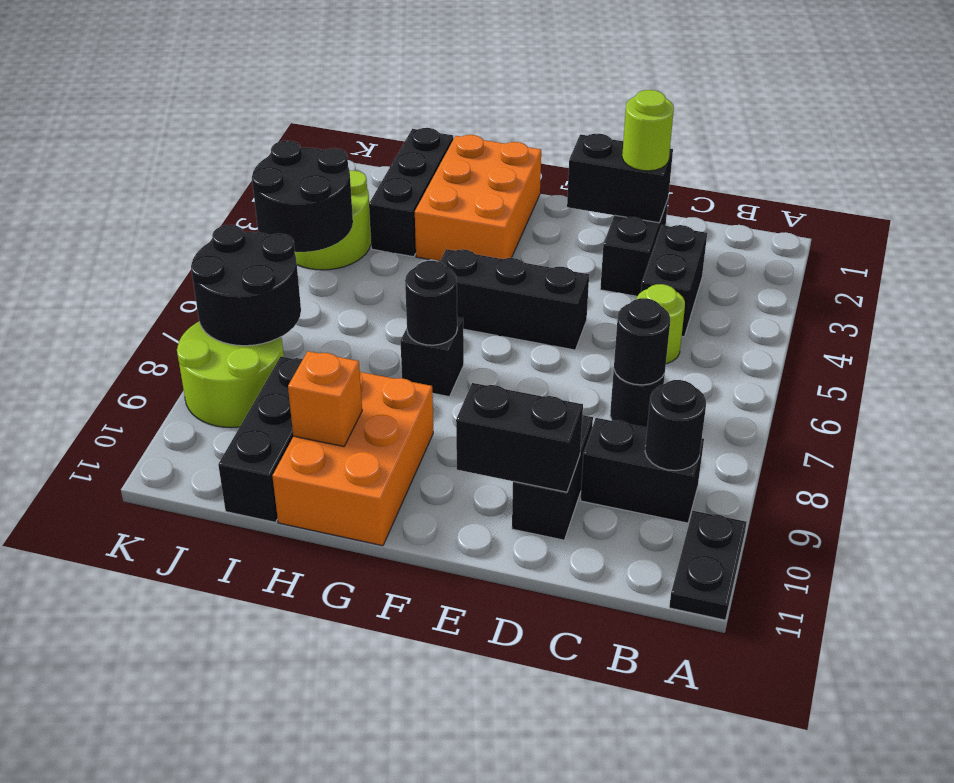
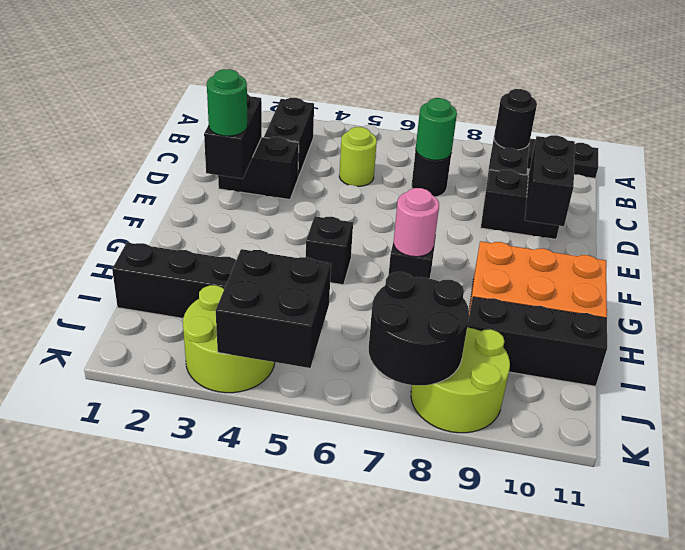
black brick C3:C4 level 1 -> black brick B3:C3 level 1
black round brick C7 level 2 -> green round brick C7 level 2
lime round brick D2 level 3 -> none
none -> green round brick E2 level 3
black brick E5:G5 level 1 -> black brick G5 level 1
orange brick G1:H3 level 1 -> none
black round brick G7 level 2 -> pink round brick G7 level 2
orange brick H10 level 2 -> none
black round brick J4:K5 level 2 -> black brick J4:K5 level 2

